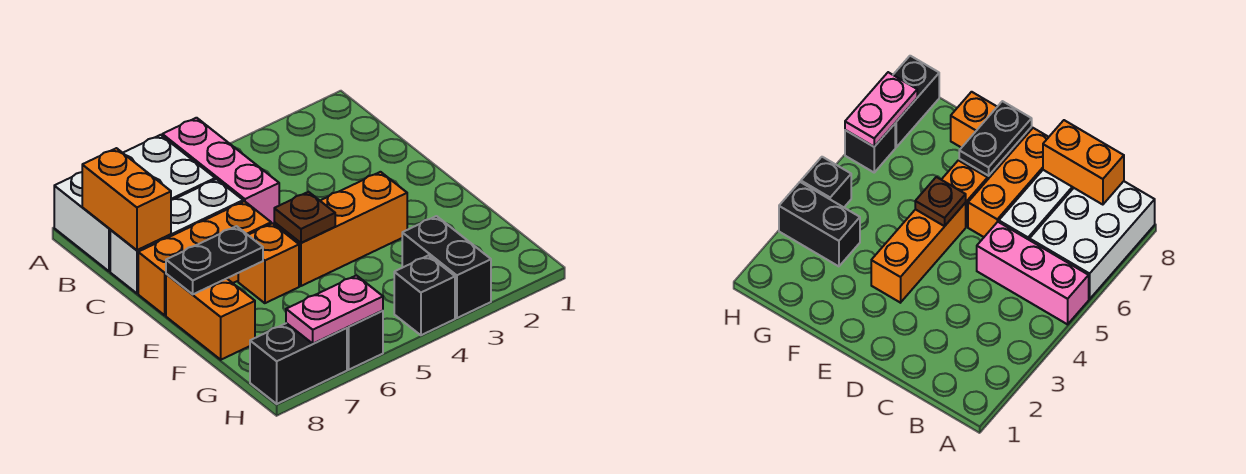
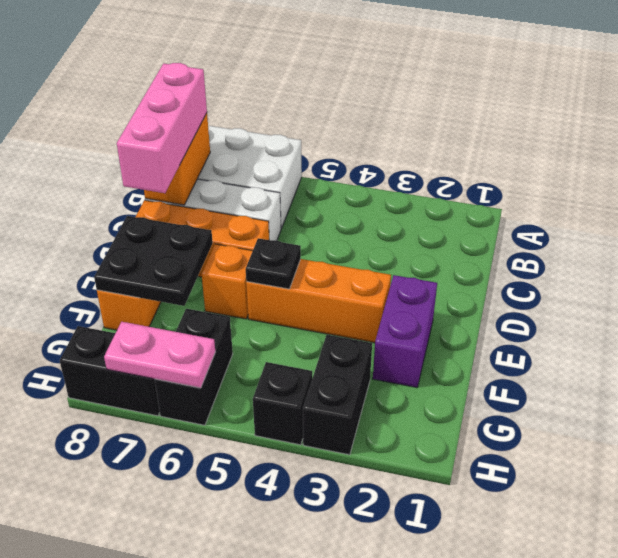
pink brick A5:C5 level 1 -> pink brick B8:D8 level 3
none -> purple brick E2:F2 level 1
brown plate E5 level 2 -> black plate E5 level 2
black plate E7:E8 level 2 -> black plate E7:F8 level 2
black brick H6 level 1 -> black brick G6:H6 level 1

